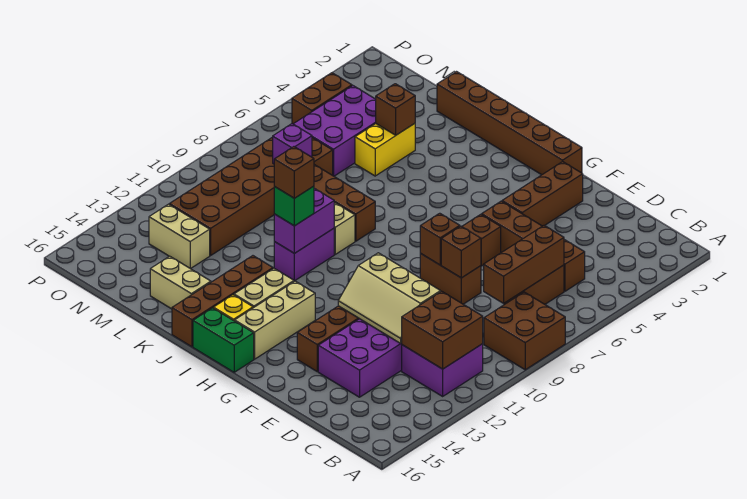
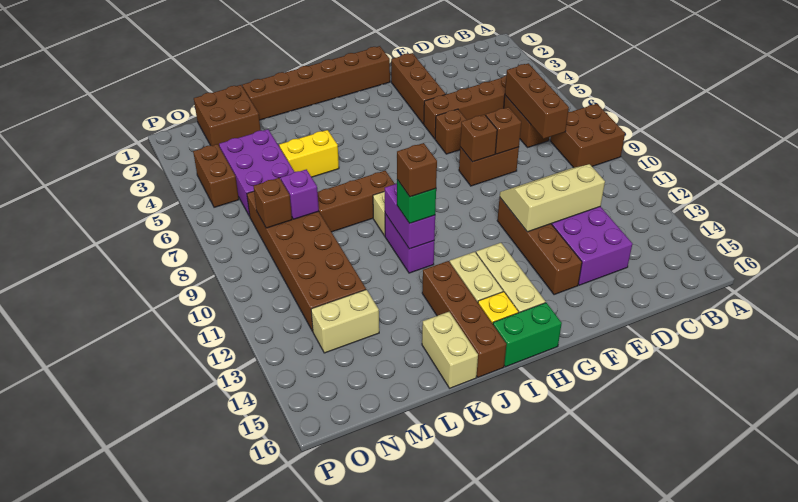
purple brick B11:C12 level 1 -> none
brown brick B11:C12 level 2 -> brown brick M1:N2 level 1
tan slope D11:F12 level 2 top 11 -> tan slope D11:F12 level 2 top 12
tan brick K15:L15 level 1 -> tan brick K15:K16 level 1
yellow brick L4:L5 level 1 -> yellow brick K5:L5 level 1
brown brick L4 level 2 -> brown brick N8 level 2

